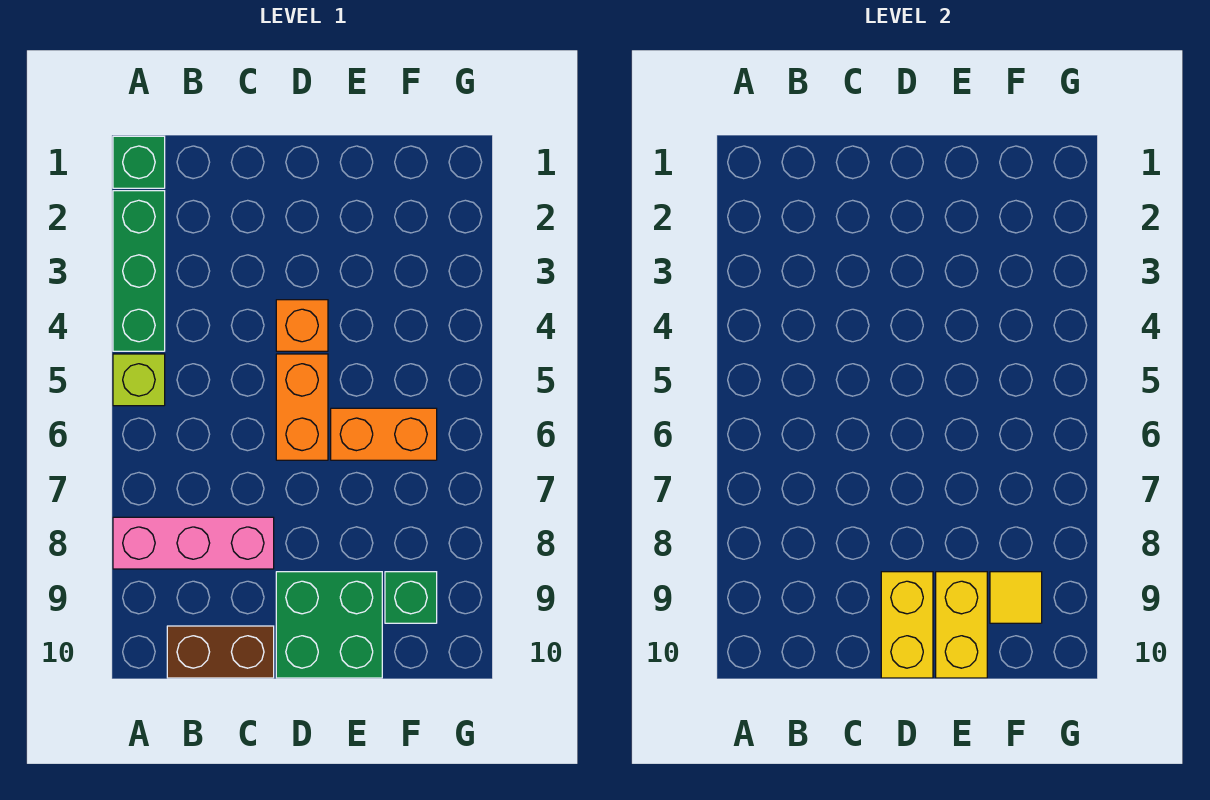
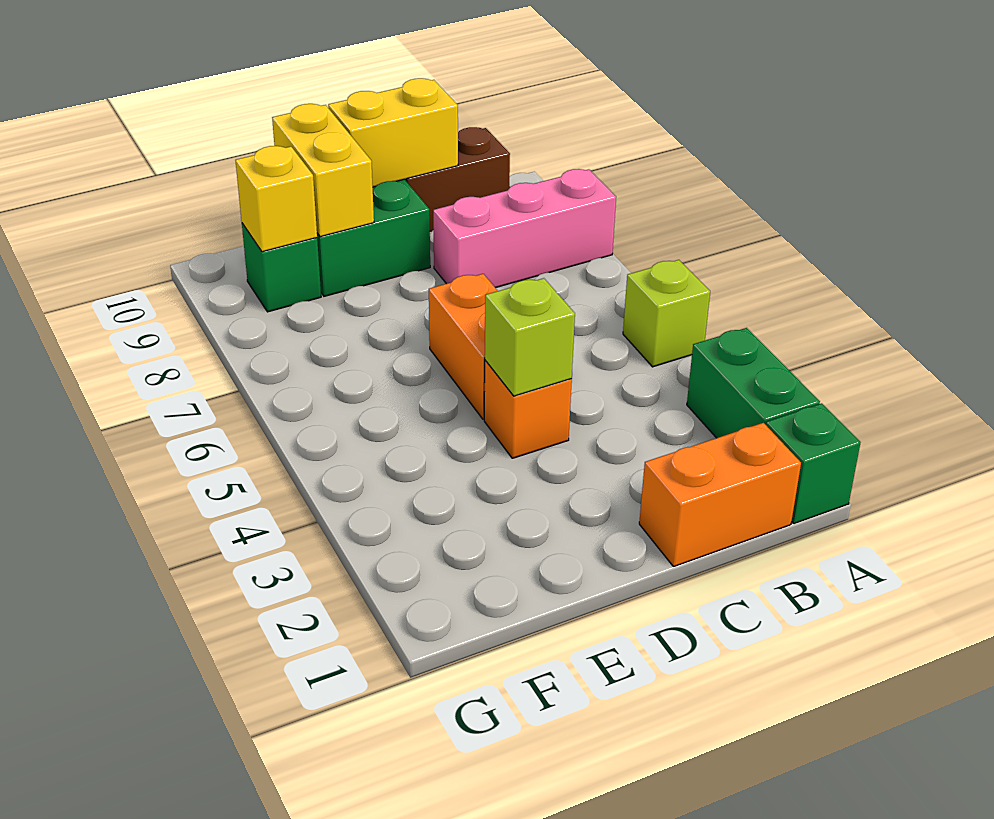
green brick A2:A4 level 1 -> green brick A2:A3 level 1
none -> lime brick D4 level 2
yellow brick D9:D10 level 2 -> yellow brick C10:D10 level 2
orange brick E6:F6 level 1 -> orange brick B1:C1 level 1
yellow tile F9 level 2 -> yellow brick F9 level 2

